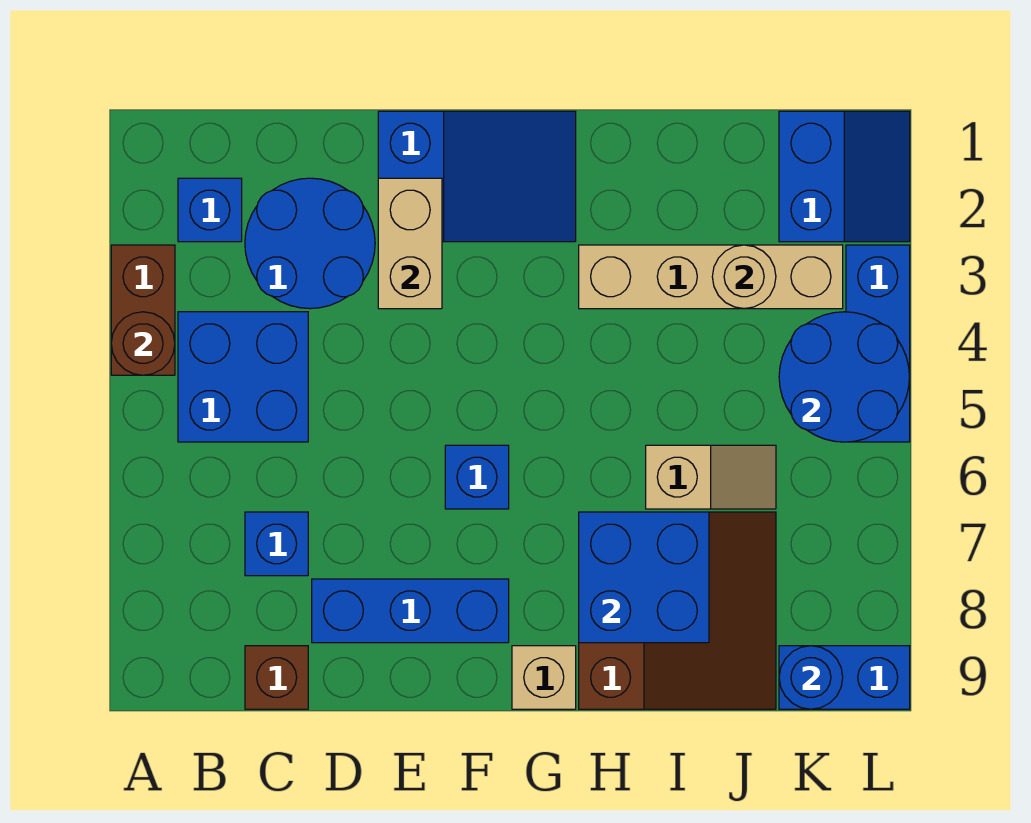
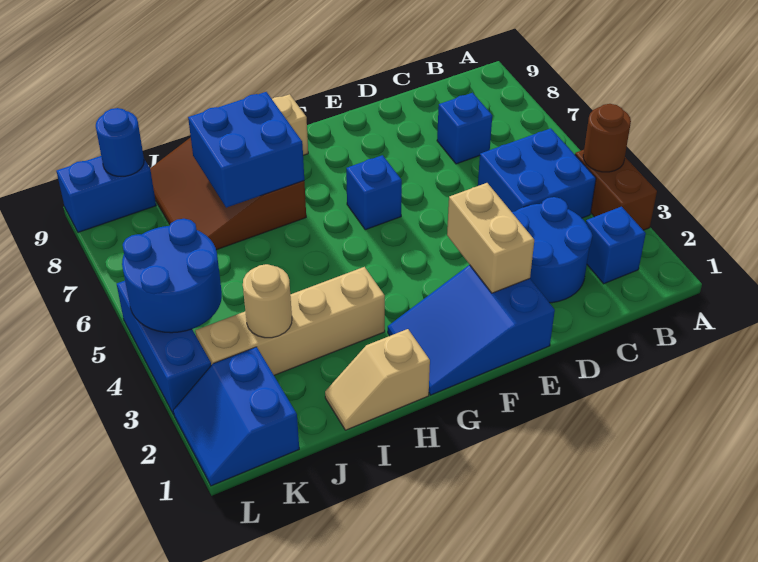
brown brick C9 level 1 -> none
blue brick D8:F8 level 1 -> none
tan slope I6:J6 level 1 top I -> tan slope H1:I1 level 1 top H

